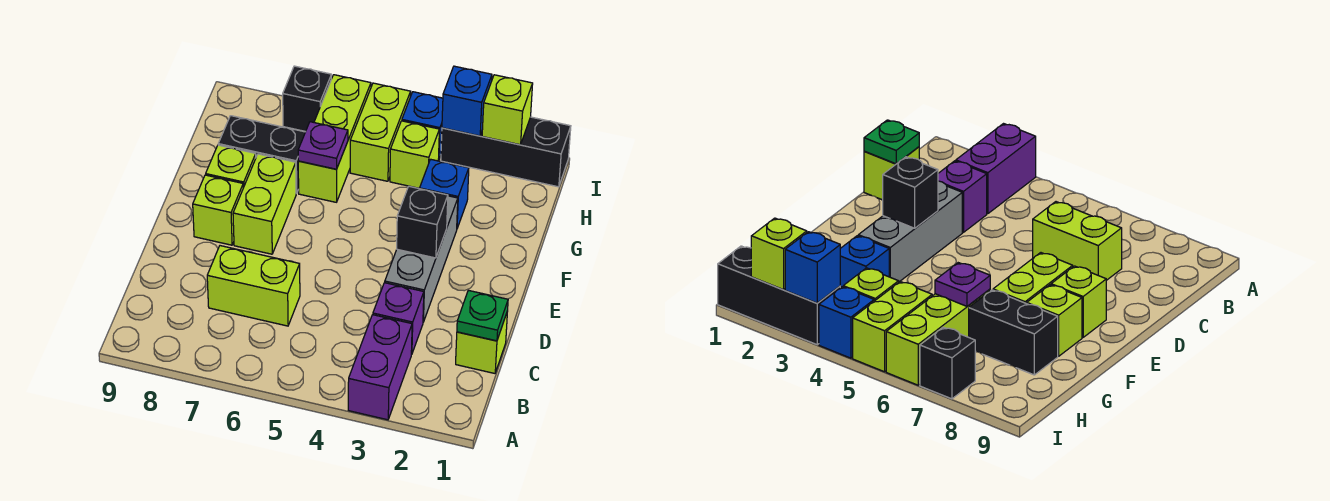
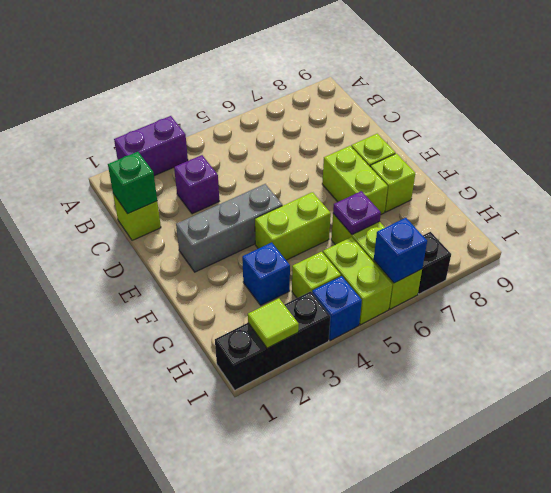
purple brick A3:B3 level 1 -> purple brick A2:A3 level 1
green plate C1 level 2 -> green brick C1 level 2
lime brick C6:C7 level 1 -> lime brick F4:F5 level 1
grey brick D3:F3 level 1 -> grey brick E2:E4 level 1
black brick E3 level 2 -> none
black brick G7:G8 level 1 -> none
lime brick I2 level 2 -> lime tile I2 level 2
blue brick I3 level 2 -> blue brick I6 level 2

